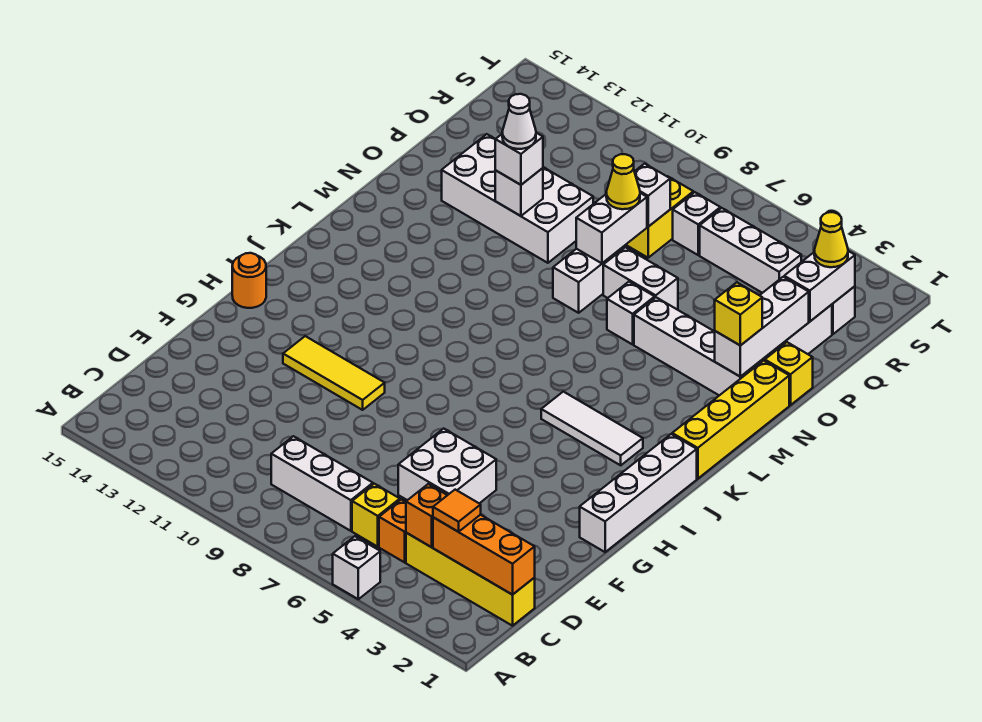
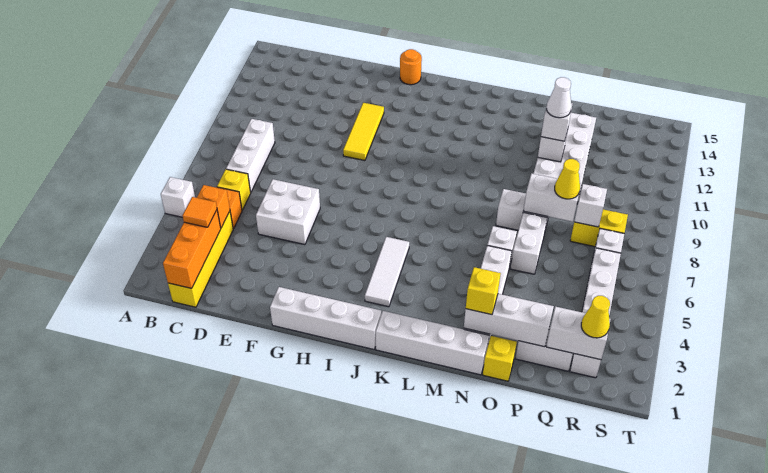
yellow brick K1:N1 level 1 -> white brick K1:N1 level 1

